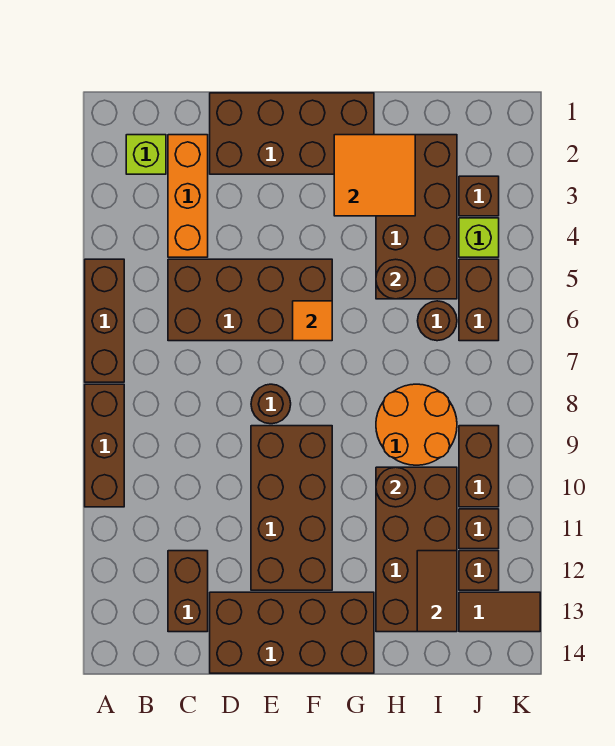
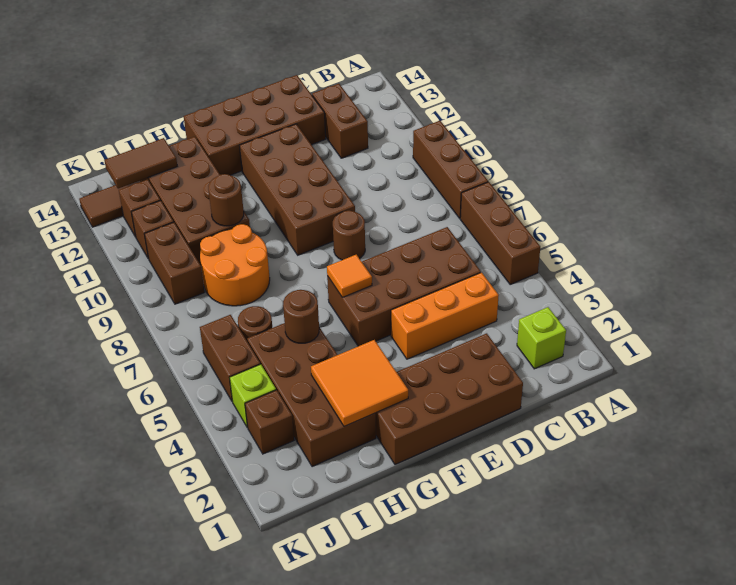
orange brick C2:C4 level 1 -> orange brick C4:E4 level 1
brown tile I12:I13 level 2 -> brown tile I13:J13 level 2

